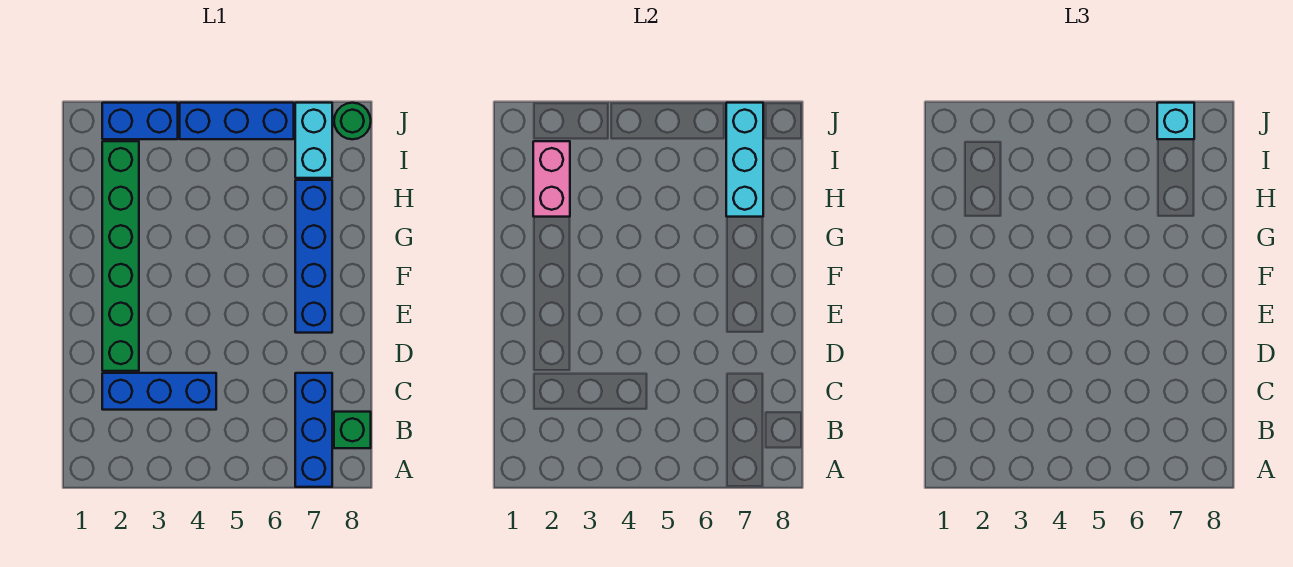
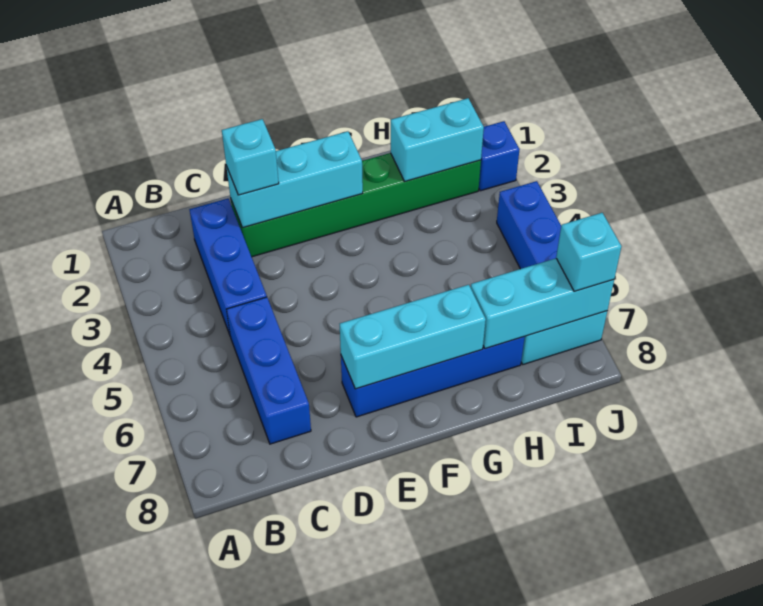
blue brick A7:C7 level 1 -> blue brick C5:C7 level 1
green brick B8 level 1 -> none
none -> cyan brick D2:F2 level 2
none -> cyan brick D2 level 3
none -> cyan brick E7:G7 level 2
pink brick H2:I2 level 2 -> cyan brick H2:I2 level 2
blue brick J2:J3 level 1 -> blue brick J2 level 1
green round brick J8 level 1 -> none

